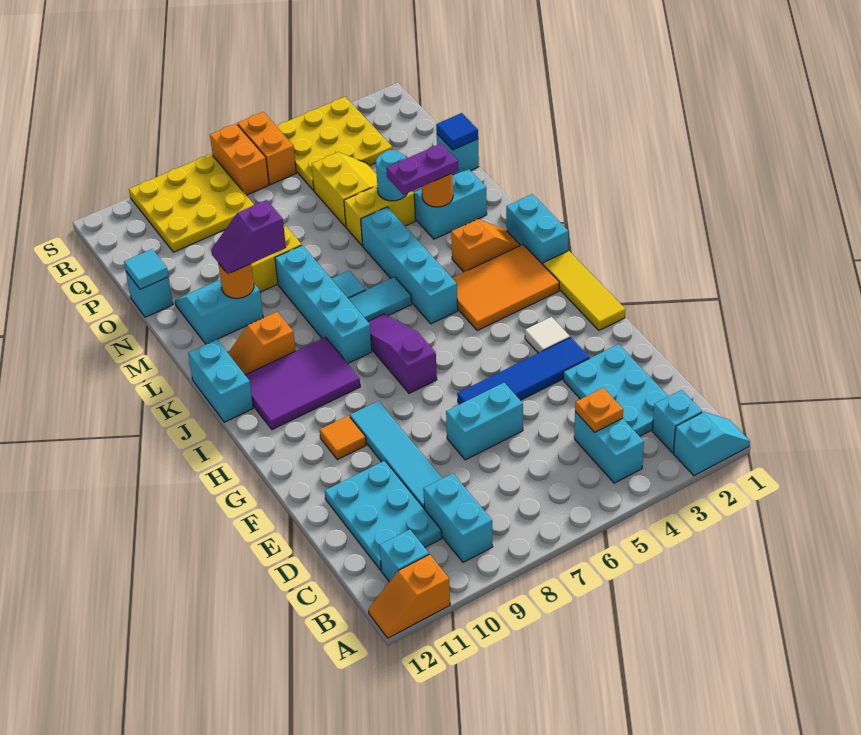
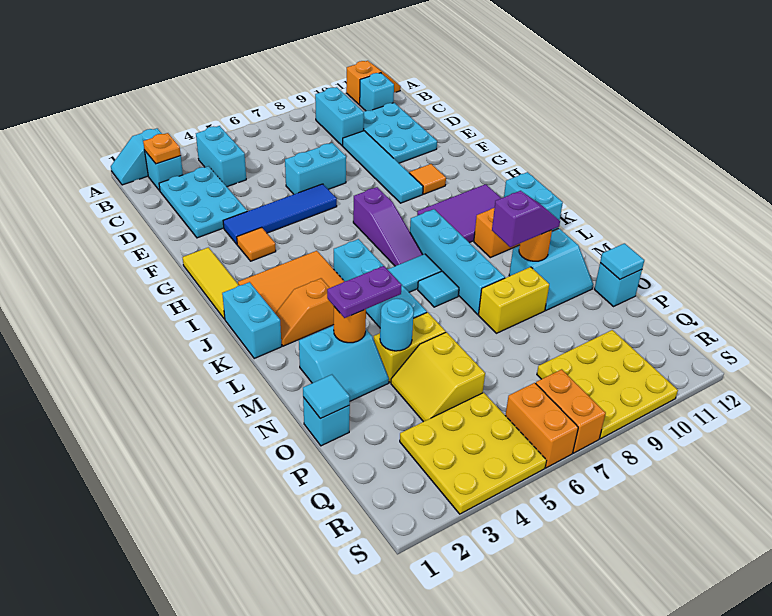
orange plate C4 level 2 -> orange plate B2 level 2
white tile G3 level 1 -> orange tile G3 level 1
blue tile O1 level 2 -> cyan tile O1 level 2

